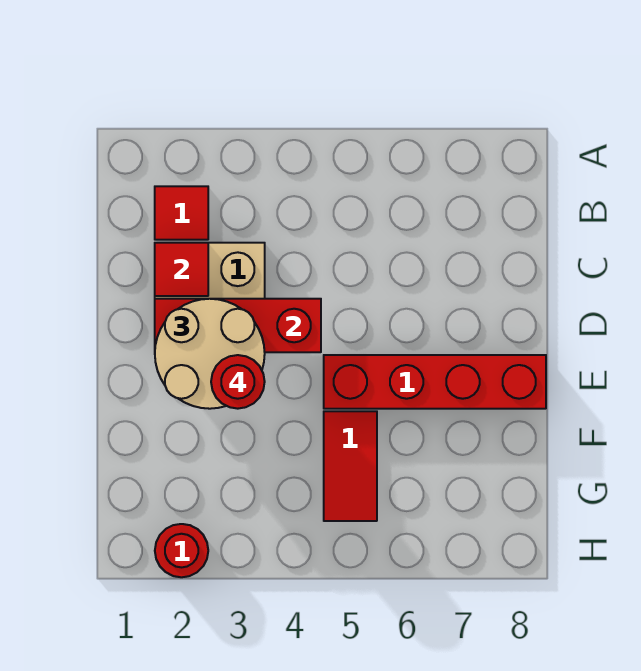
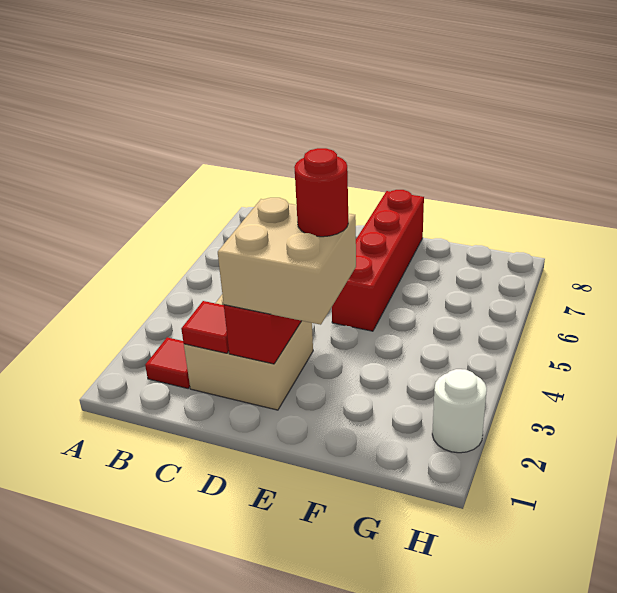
tan round brick D2:E3 level 3 -> tan brick D2:E3 level 3
red tile F5:G5 level 1 -> none
red round brick H2 level 1 -> white round brick H2 level 1

